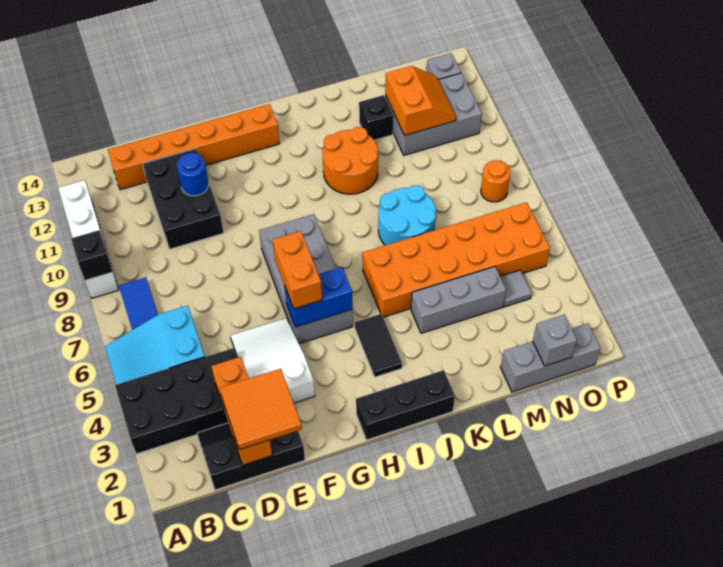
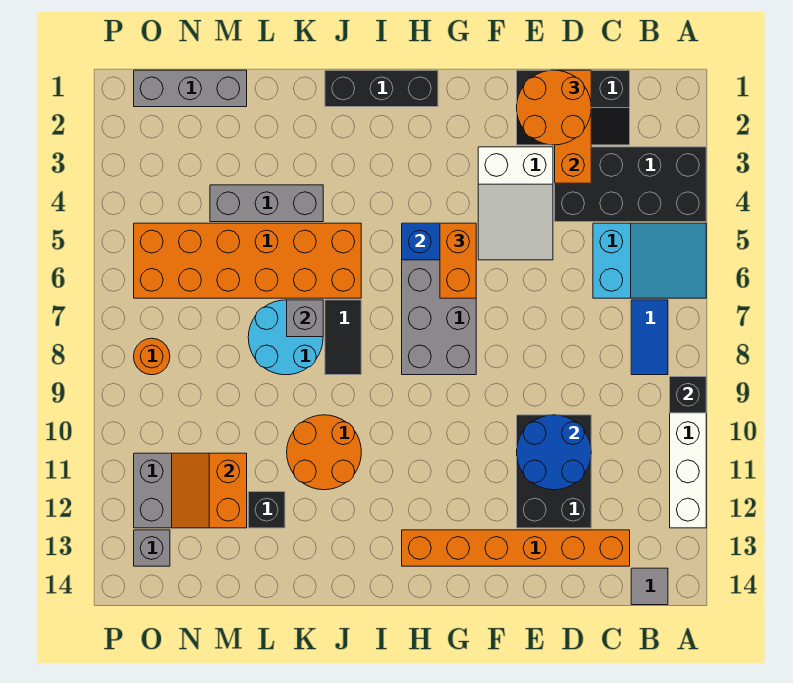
orange tile D1:E2 level 3 -> orange round brick D1:E2 level 3
blue round brick E11 level 2 -> blue round brick D10:E11 level 2
black tile I3:I4 level 1 -> black tile J7:J8 level 1
grey brick N1 level 2 -> grey brick K7 level 2
grey tile N4 level 1 -> grey tile B14 level 1

